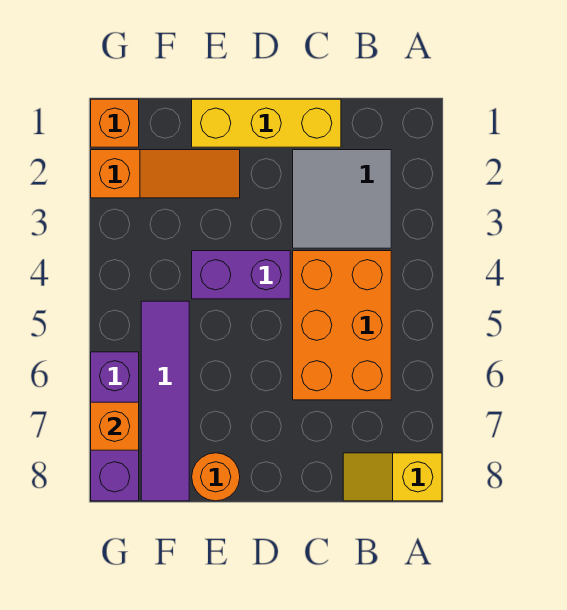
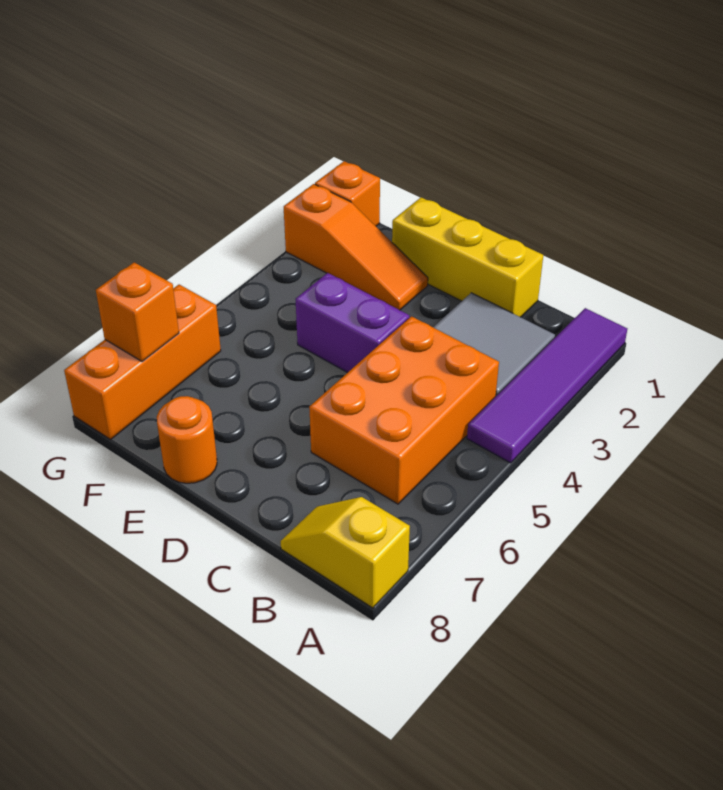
purple tile F5:F8 level 1 -> purple tile A1:A4 level 1
purple brick G6:G8 level 1 -> orange brick G6:G8 level 1

